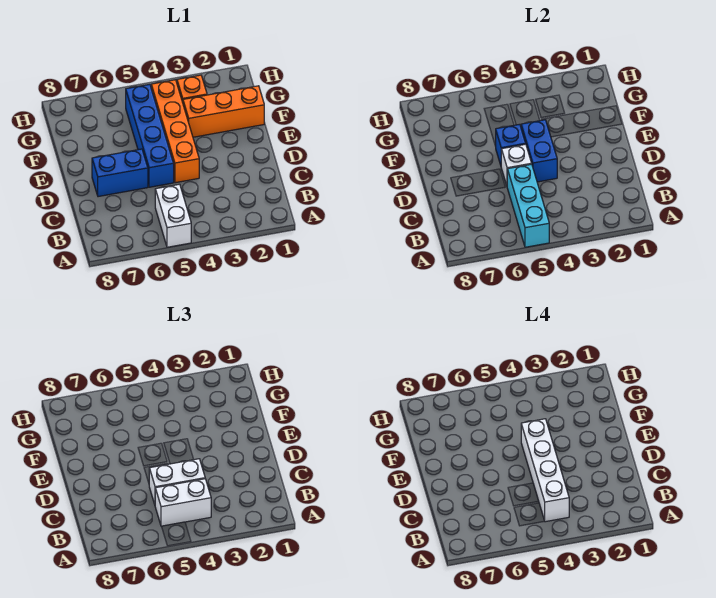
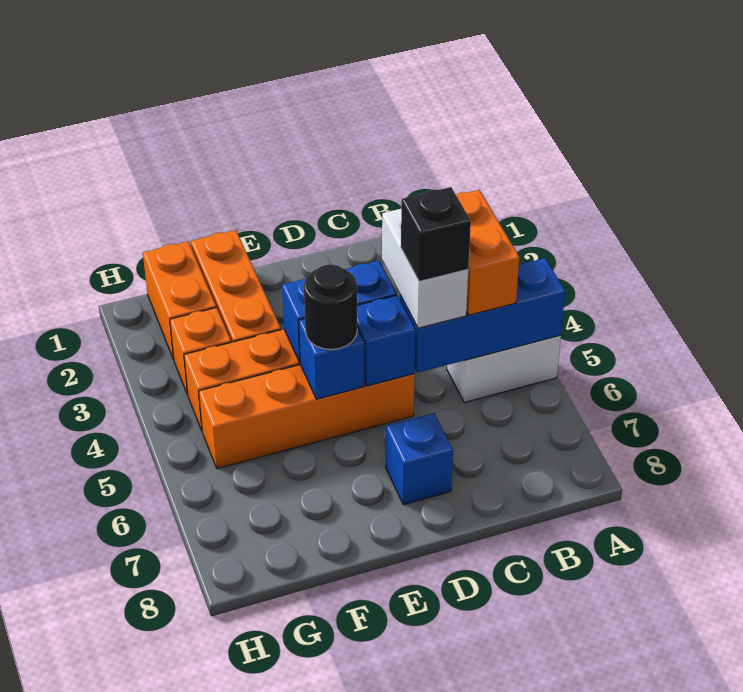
cyan brick A5:C5 level 2 -> blue brick A5:C5 level 2
white brick B4:B5 level 3 -> orange brick B4:B5 level 3
white brick B4:E4 level 4 -> none
none -> black brick C5 level 4
blue brick D5:G5 level 1 -> orange brick D5:G5 level 1
white brick D5 level 2 -> blue brick D5 level 2
blue brick D6:D7 level 1 -> blue brick D7 level 1
none -> black round brick E5 level 3
none -> orange brick G1:G2 level 1

